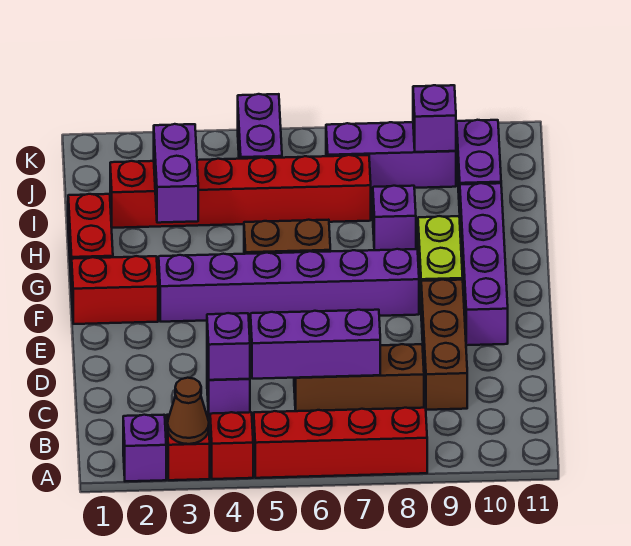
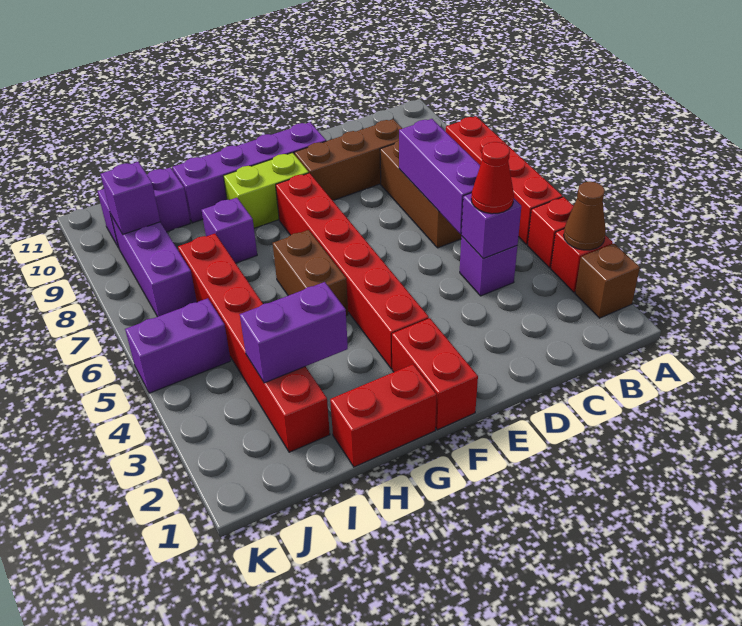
purple brick A2 level 1 -> brown brick A2 level 1
none -> red cone C4 level 3
purple brick F3:F8 level 1 -> red brick F3:F8 level 1

